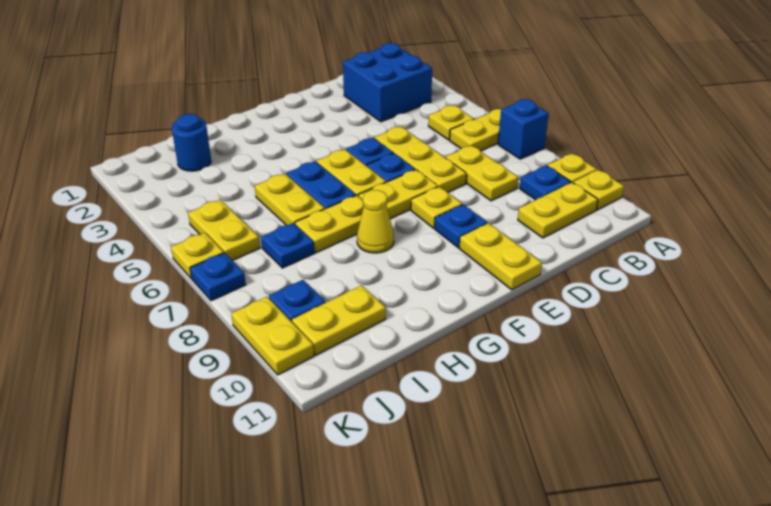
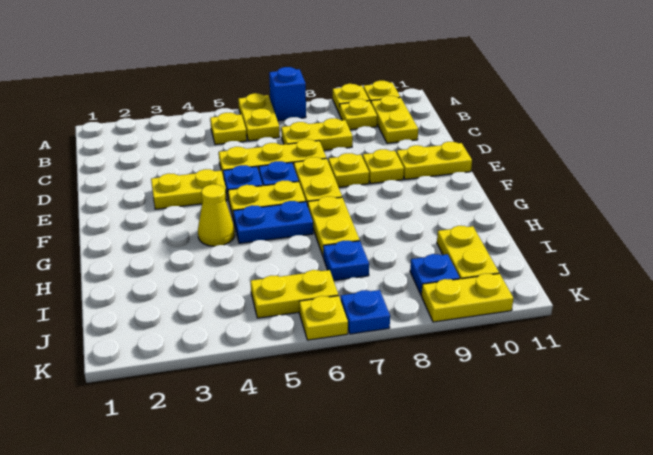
blue brick B2:C3 level 1 -> none
blue plate B9 level 1 -> yellow plate B9 level 1
blue plate E9 level 1 -> yellow plate E9 level 1
yellow cone G8 level 1 -> yellow cone G4 level 1
yellow plate H5:H6 level 1 -> yellow plate E3:E4 level 1
blue round brick I2 level 1 -> none

